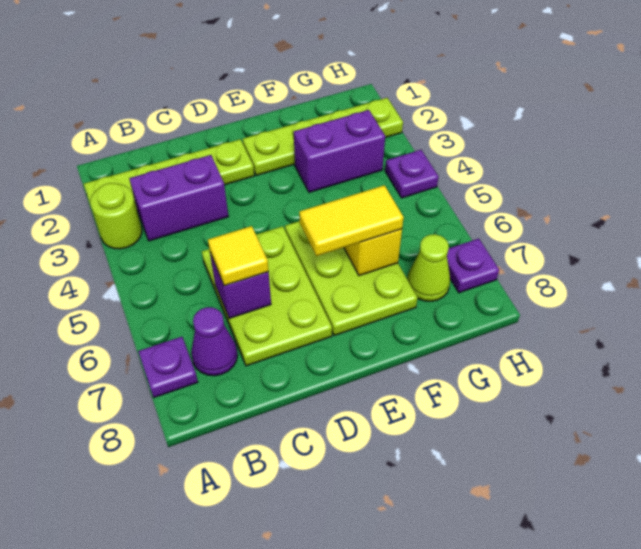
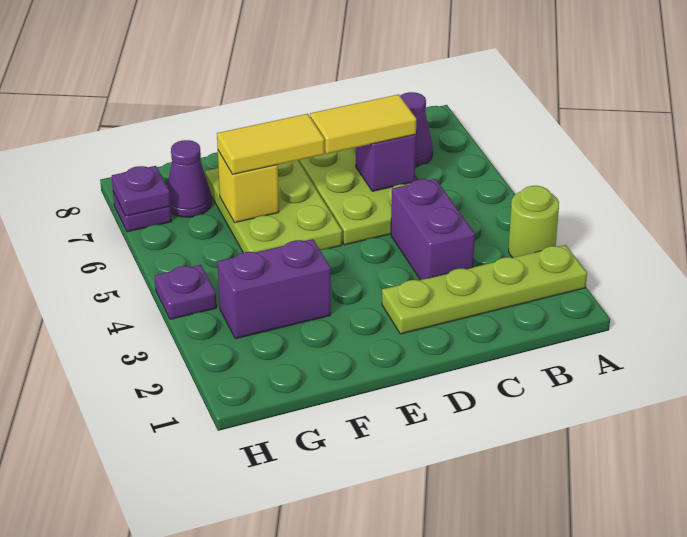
purple plate A7 level 1 -> purple plate H7 level 2
purple brick B3:C3 level 1 -> purple brick C3:C4 level 1
yellow tile C6 level 3 -> yellow tile C6:D6 level 3
lime plate E2:H2 level 1 -> none
lime cone G7 level 1 -> purple cone G7 level 1

